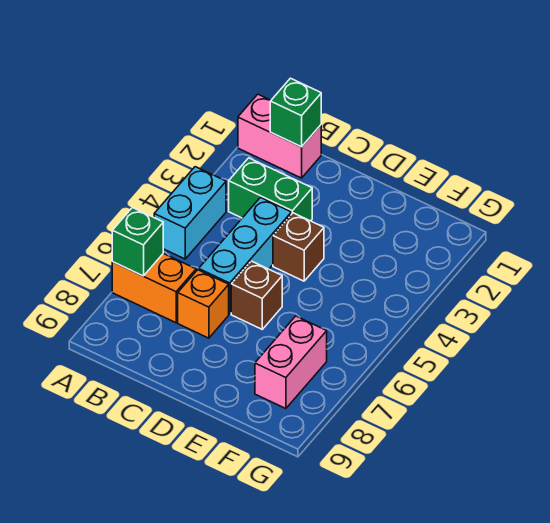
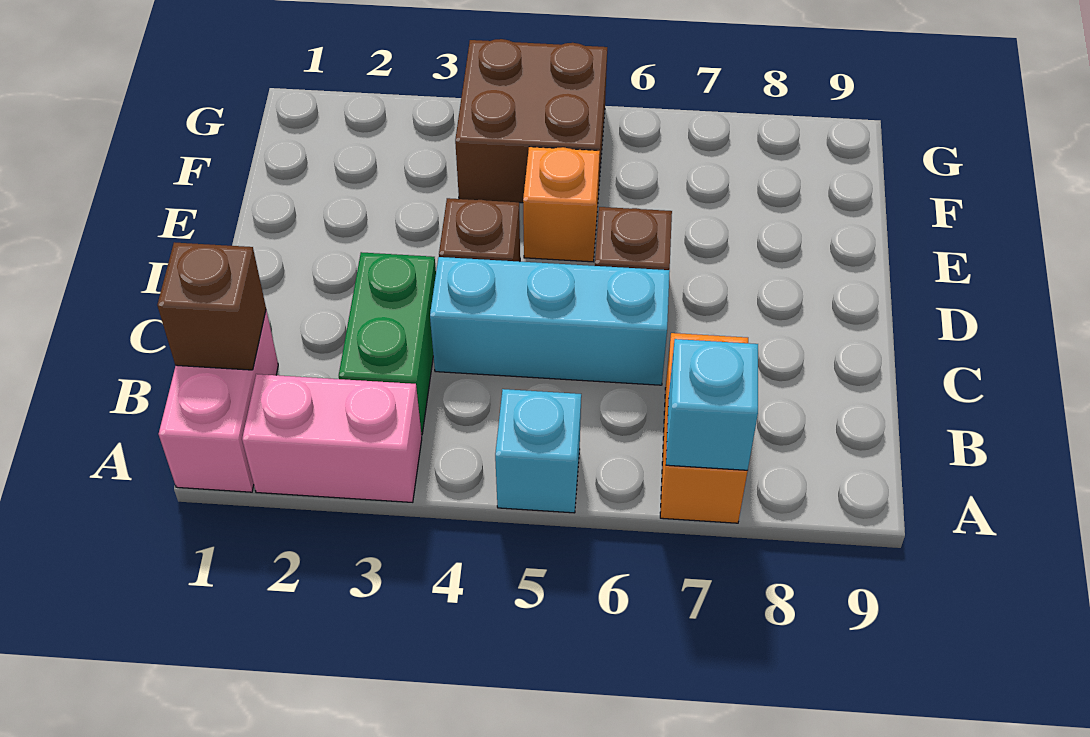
cyan brick A4:A5 level 1 -> cyan brick A5 level 1
green brick A7 level 2 -> cyan brick A7 level 2
green brick B1 level 2 -> brown brick B1 level 2
orange brick C7 level 1 -> orange brick E5 level 1
none -> brown brick F4:G5 level 1
pink brick F7:F8 level 1 -> pink brick A2:A3 level 1

